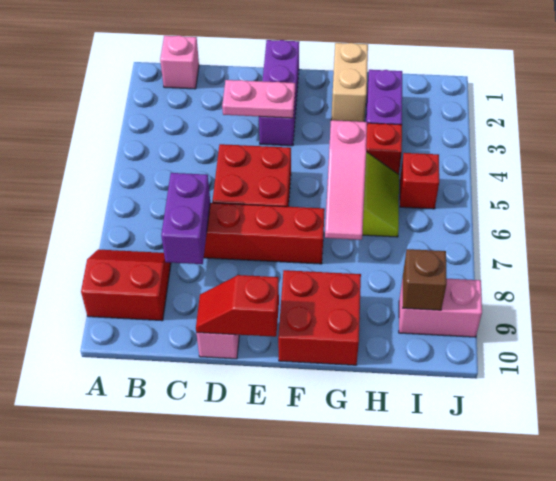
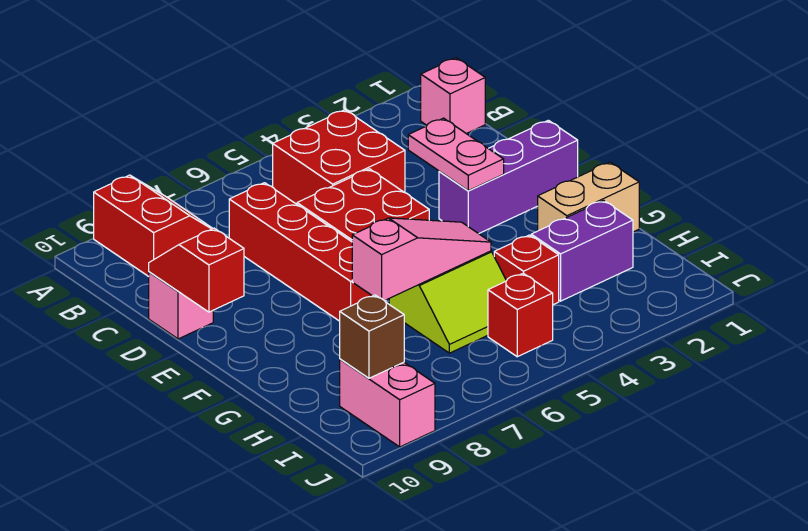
purple brick C7:C8 level 2 -> none
red brick F9:G10 level 1 -> red brick B4:C5 level 1
pink slope G5:G7 level 2 top 5 -> pink slope G5:G7 level 2 top 7

